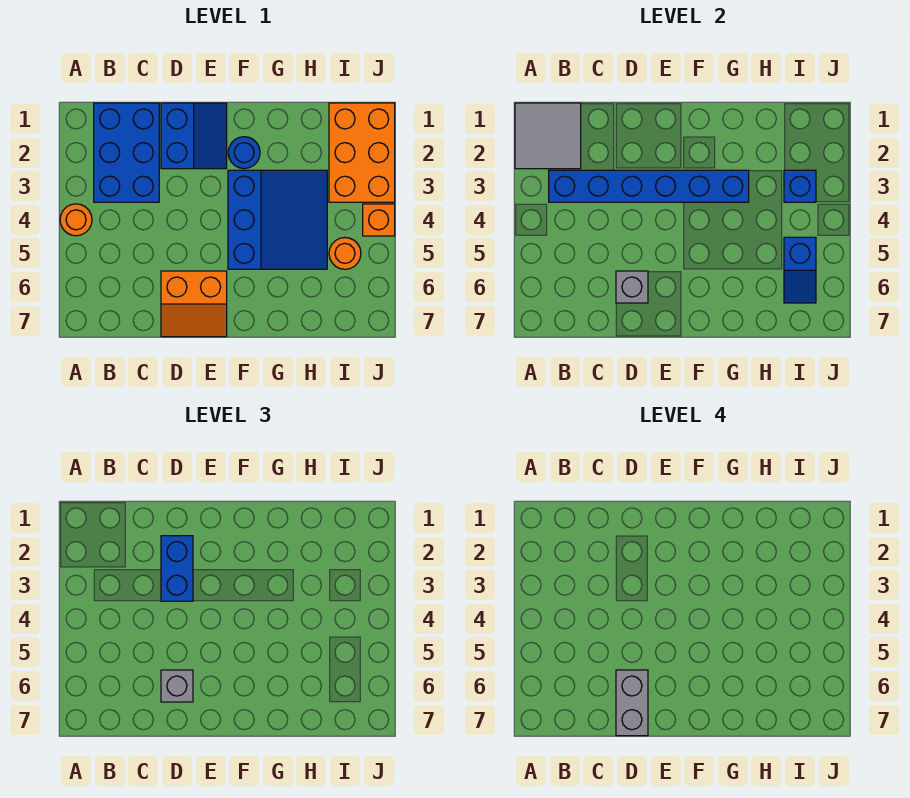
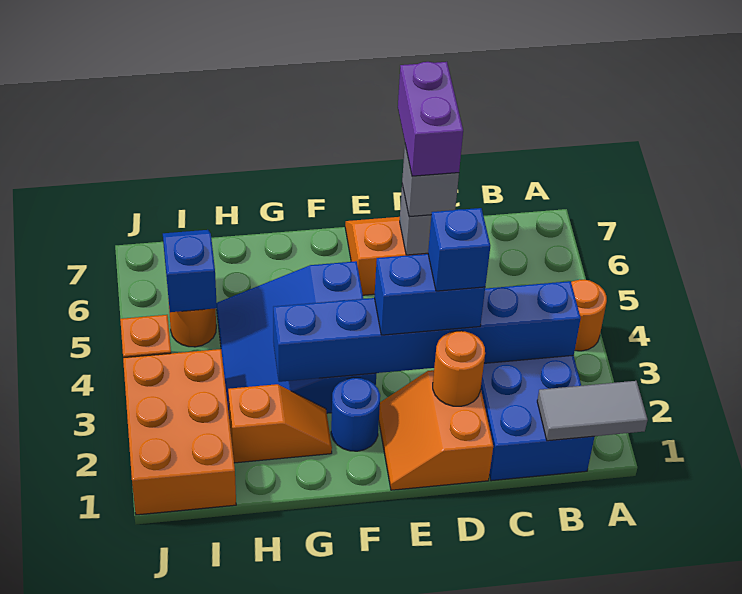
grey tile A1:B2 level 2 -> grey tile A1:B1 level 2
blue slope D1:E2 level 1 top D -> orange slope D1:E2 level 1 top D
none -> orange round brick D2 level 2
blue brick D2:D3 level 3 -> blue brick D3:E3 level 3
grey brick D6:D7 level 4 -> purple brick D6:D7 level 4
none -> orange slope G2:H2 level 1 top H
blue brick I3 level 2 -> blue brick D3 level 4

